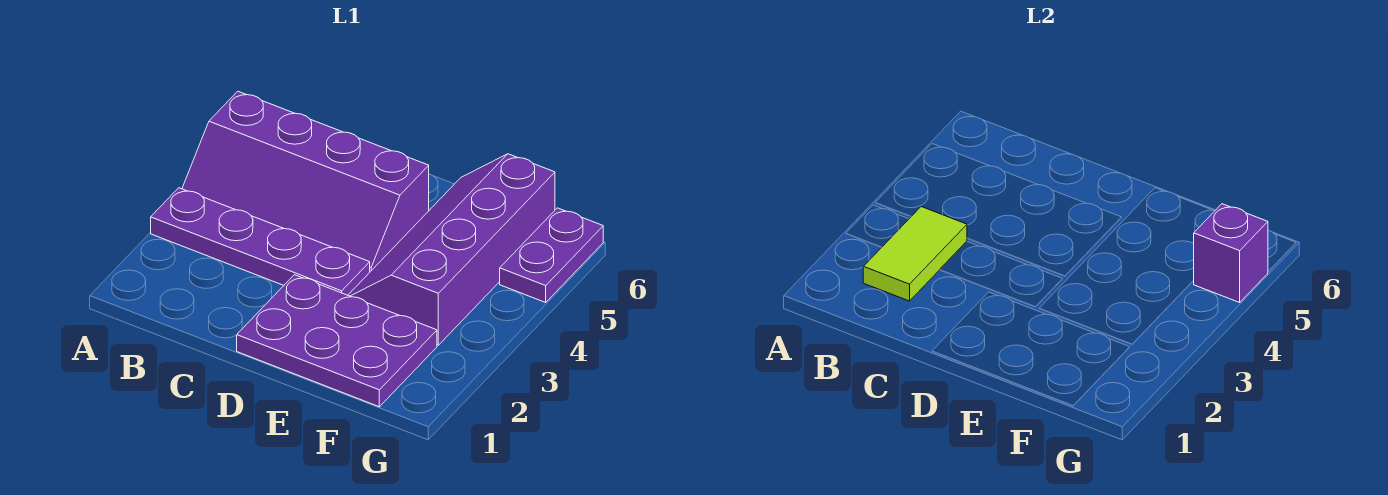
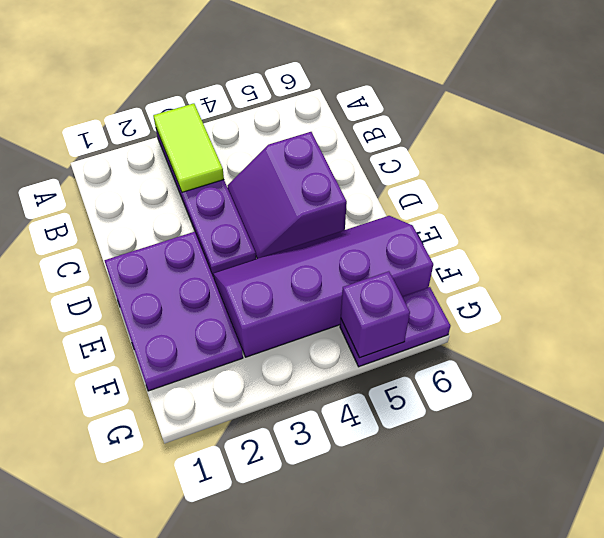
purple slope A4:D5 level 1 top 5 -> purple slope C4:D5 level 1 top 5
lime tile B2:B3 level 2 -> lime tile A3:B3 level 2

